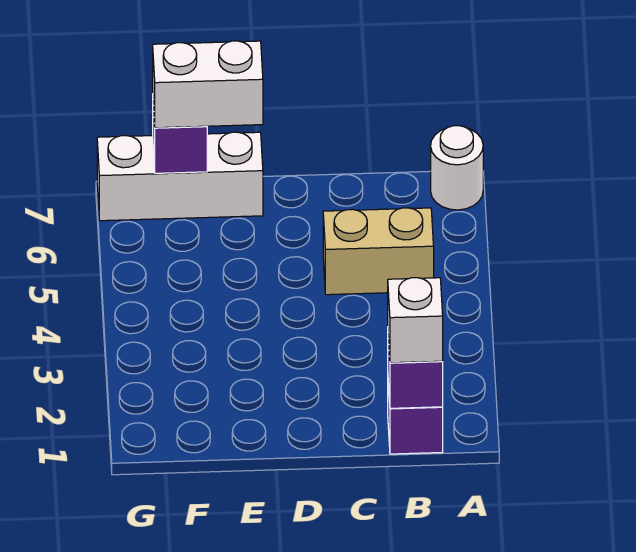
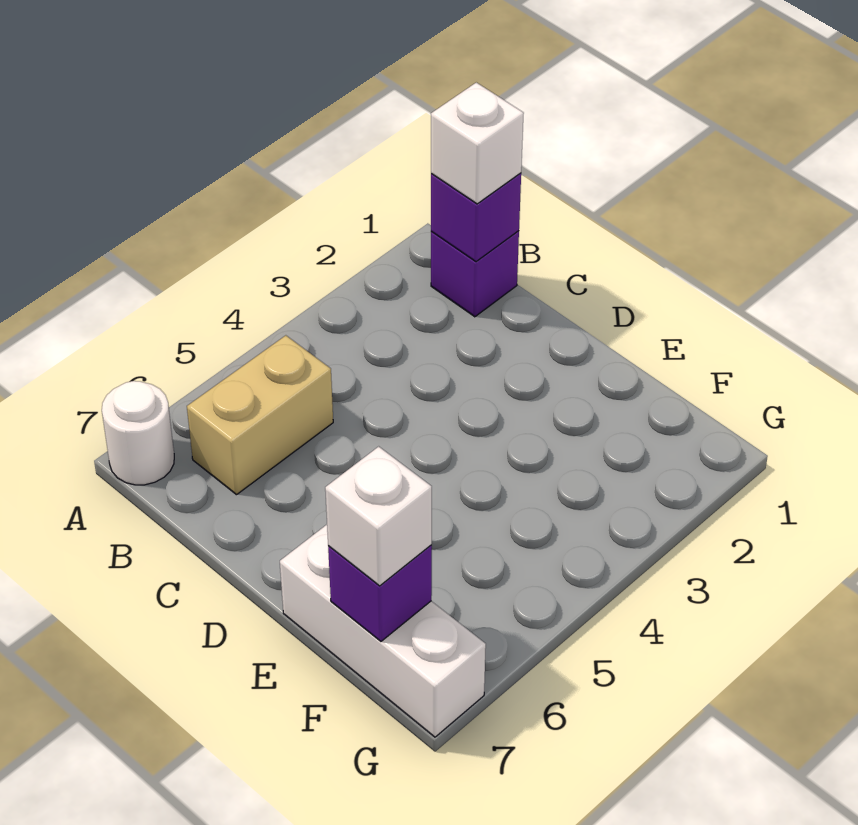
tan brick B5:C5 level 1 -> tan brick B5:B6 level 1
white brick E7:F7 level 3 -> white brick F7 level 3

